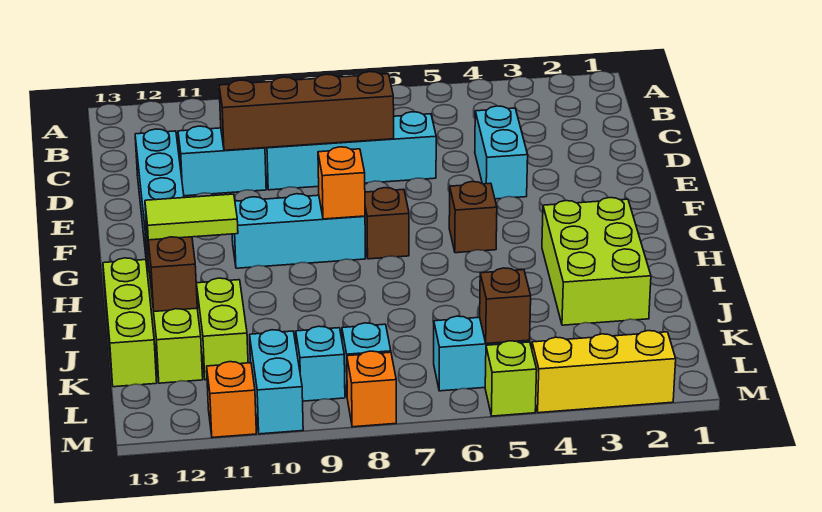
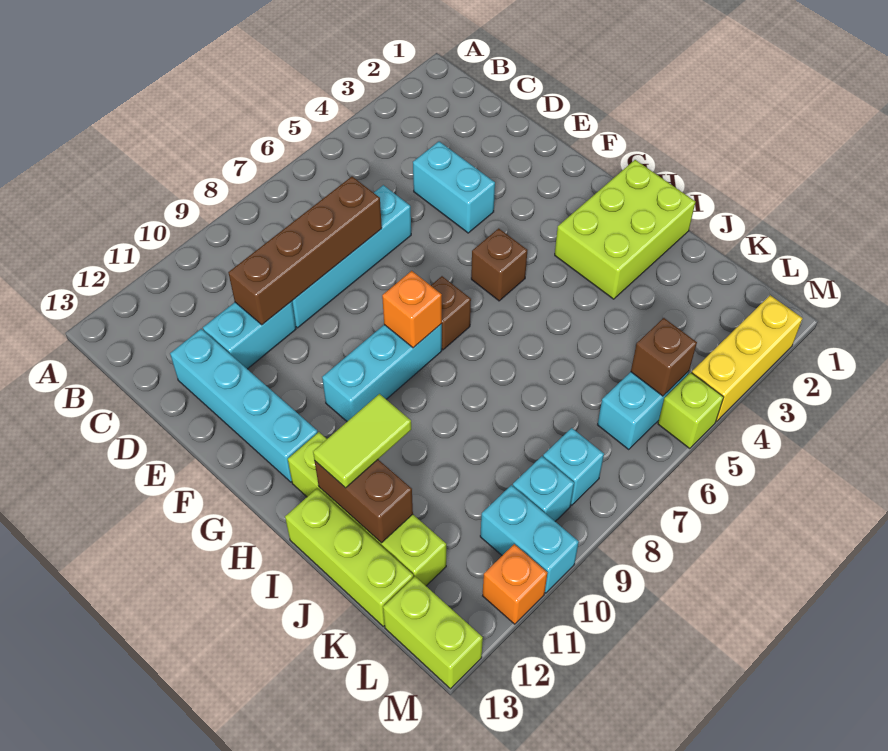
lime brick H2:J3 level 1 -> lime brick H1:I3 level 1
lime brick J11:K11 level 1 -> lime brick L13:M13 level 1
orange brick M8 level 1 -> none

